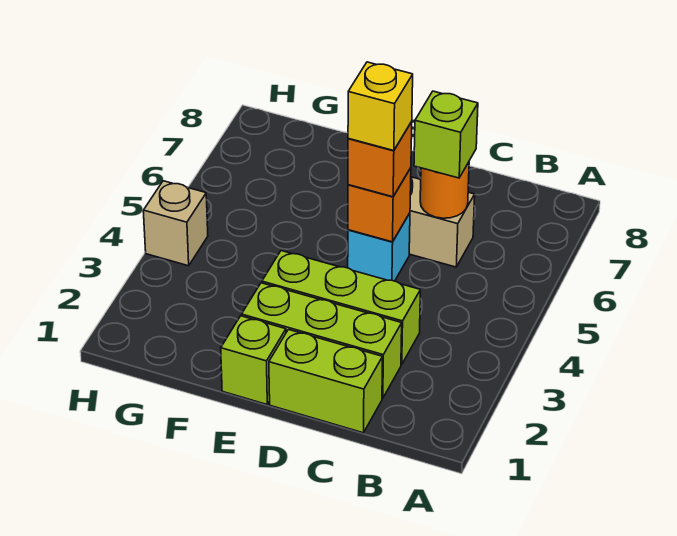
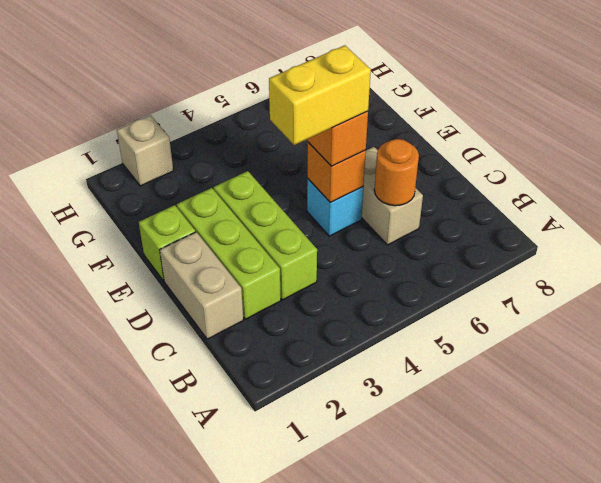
lime brick C1:D1 level 1 -> tan brick C1:D1 level 1
lime brick C6 level 3 -> none
yellow brick D5 level 4 -> yellow brick D4:D5 level 4
tan brick H4 level 1 -> tan brick H2 level 1

